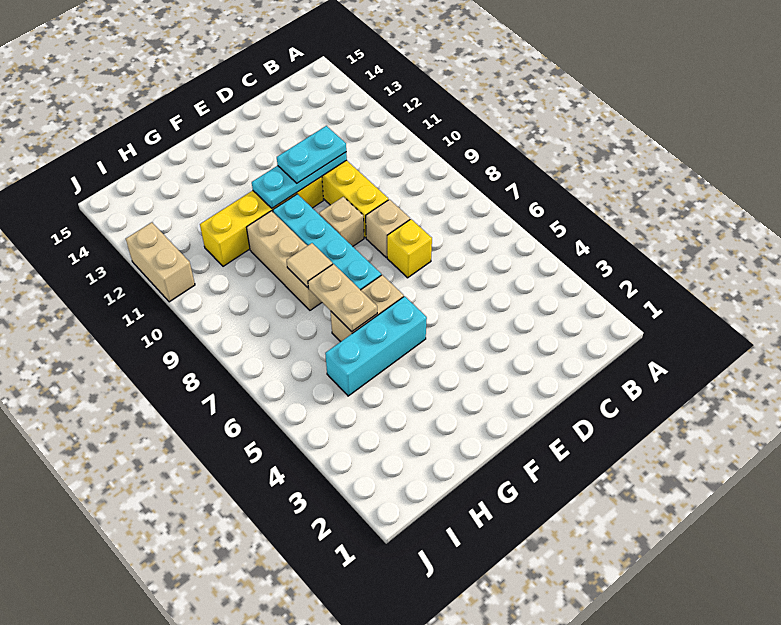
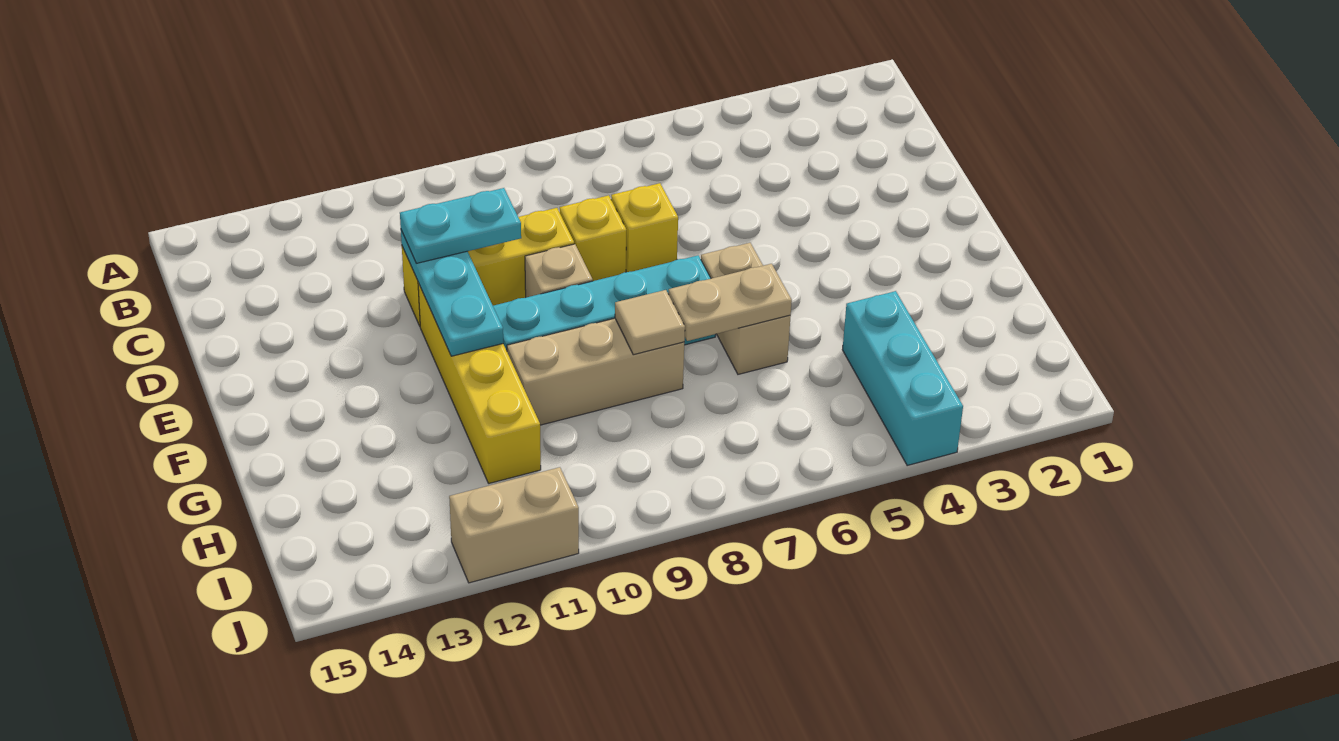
tan brick D8 level 1 -> yellow brick D8 level 1
cyan plate D11:E11 level 3 -> cyan plate D10:D11 level 3
cyan brick F5:H5 level 1 -> cyan brick H4:J4 level 1

